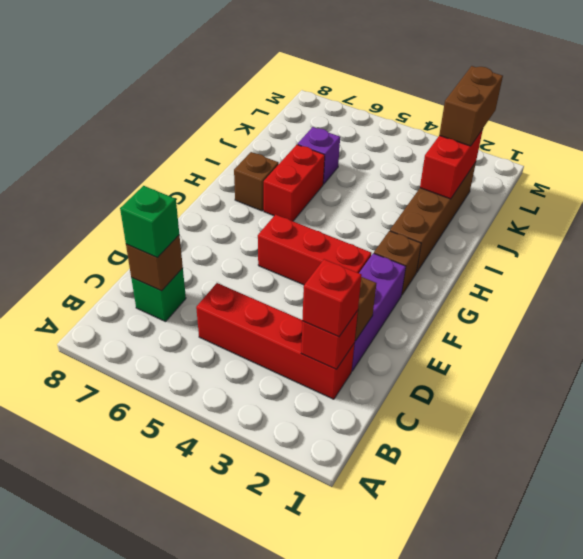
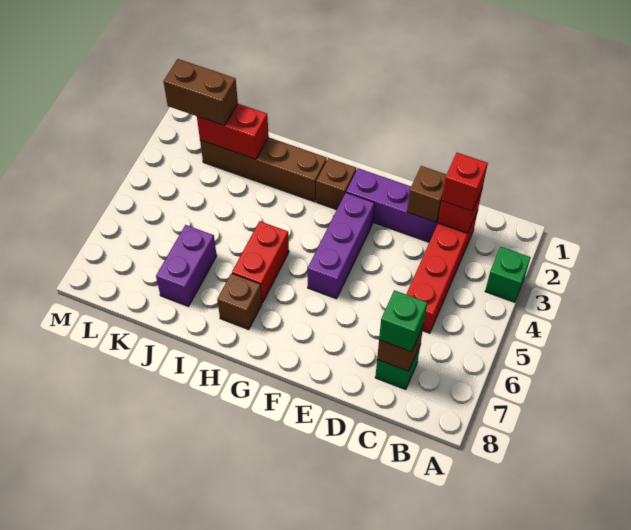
none -> green brick A3 level 1
red brick F3:F5 level 1 -> purple brick F3:F5 level 1
red brick H6:I6 level 1 -> red brick H5:H6 level 1
purple brick J6 level 1 -> purple brick J6:J7 level 1

